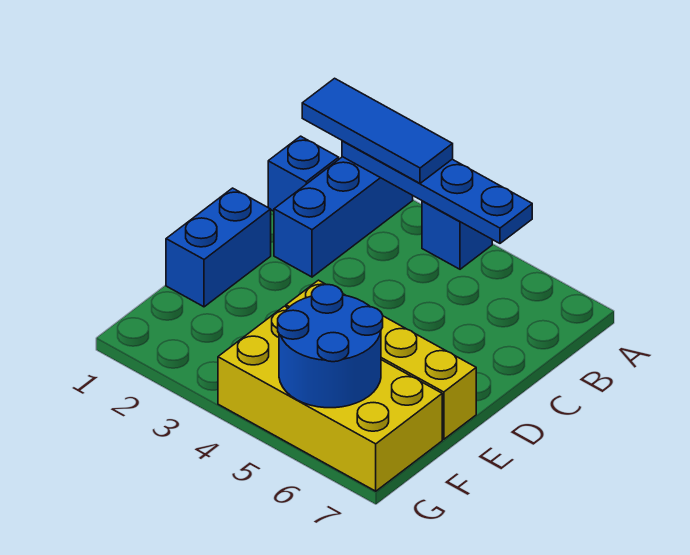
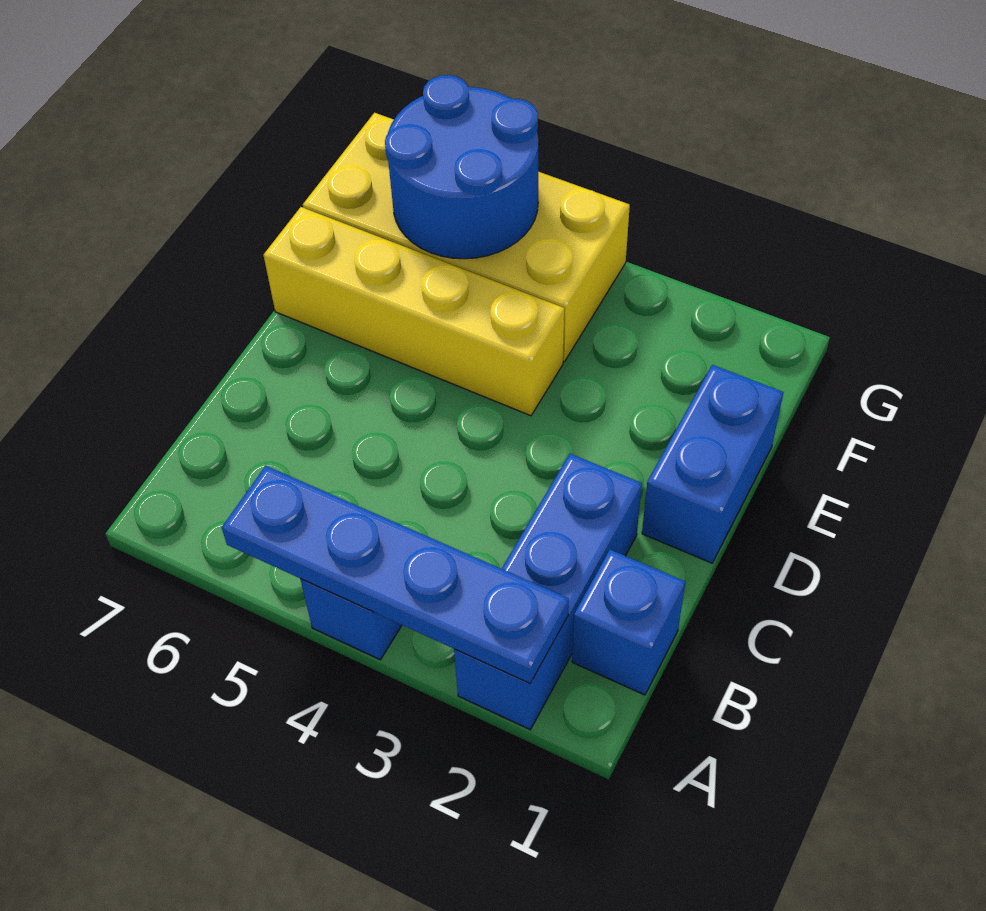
blue tile A1:A3 level 3 -> none

